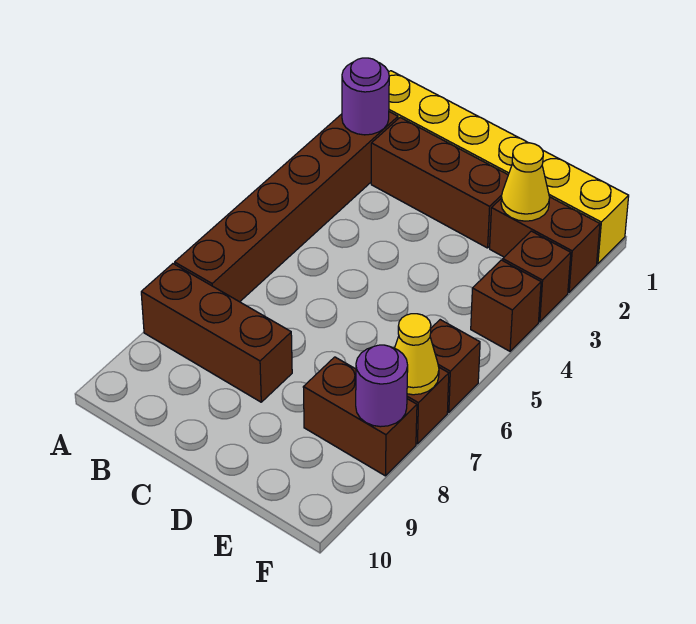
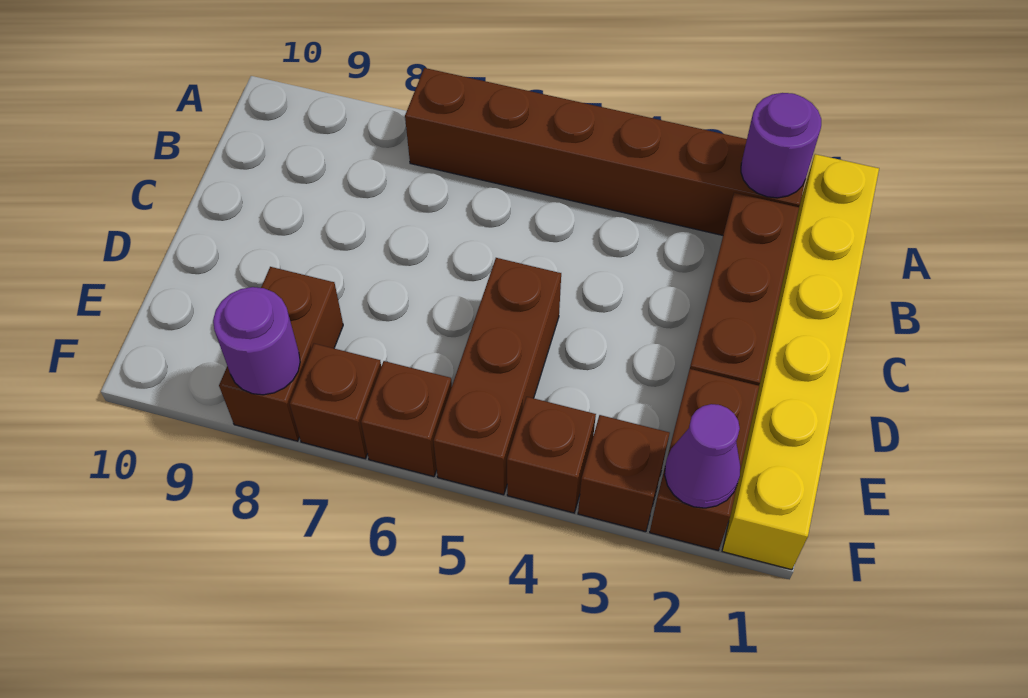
brown brick A8:C8 level 1 -> brown brick D5:F5 level 1
yellow cone E2 level 2 -> none
none -> purple cone F2 level 2
yellow cone F7 level 2 -> none

